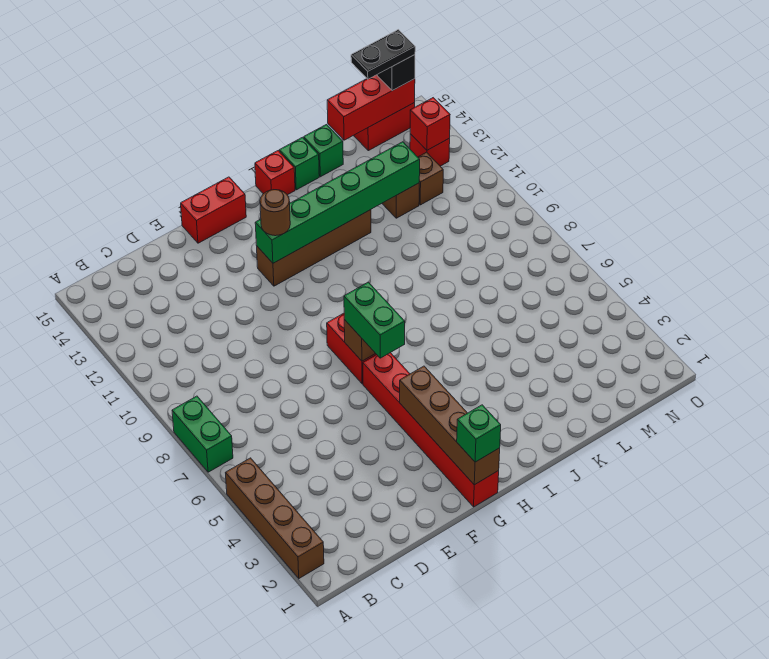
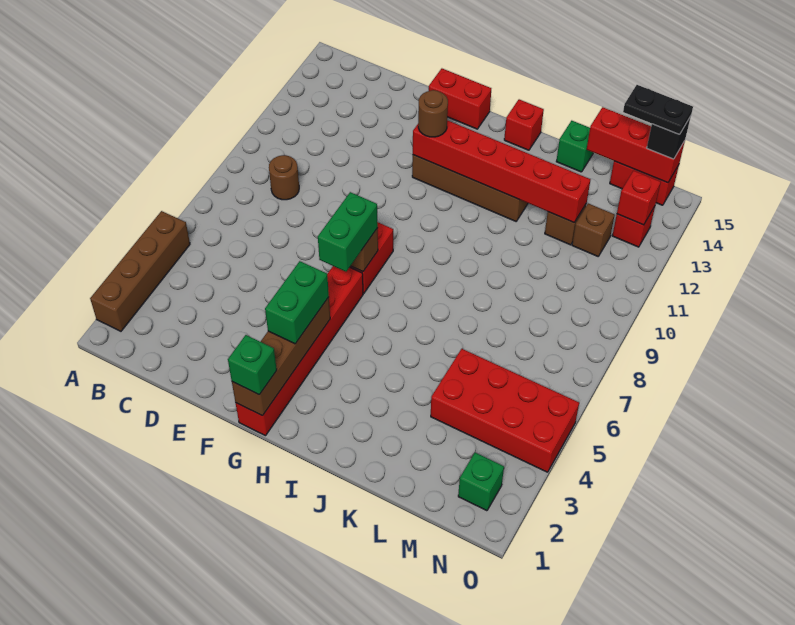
green brick A7:A8 level 1 -> green brick G3:G4 level 3
none -> brown round brick C9 level 1
green brick G12:L12 level 2 -> red brick G12:L12 level 2
green brick J15 level 1 -> green brick N2 level 1
none -> red brick L4:O5 level 1

